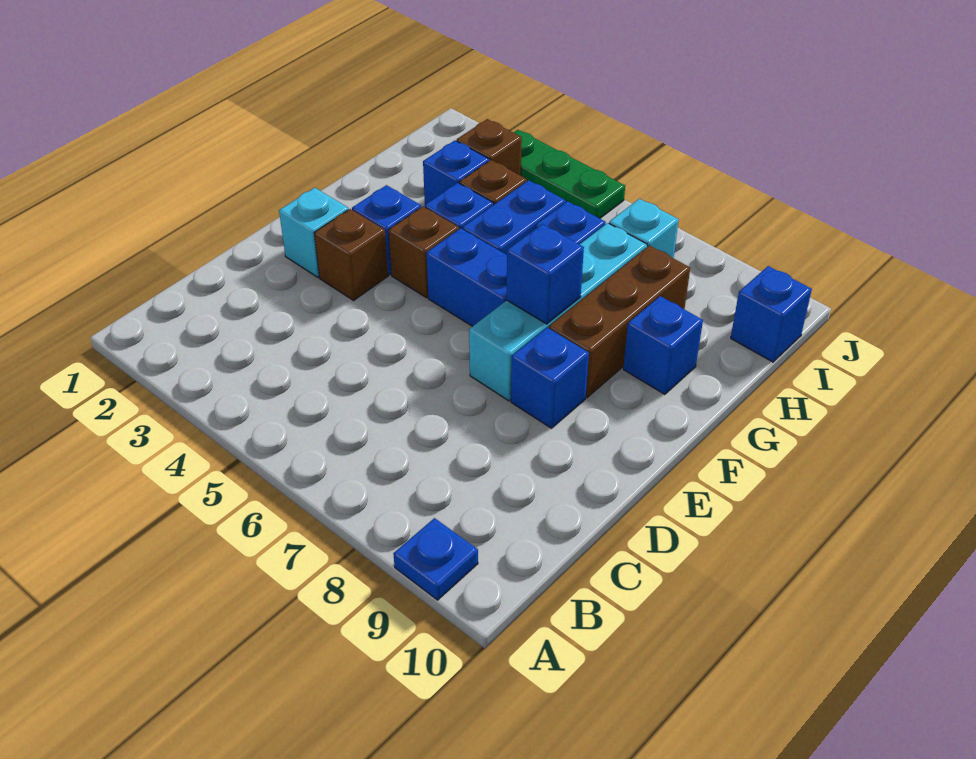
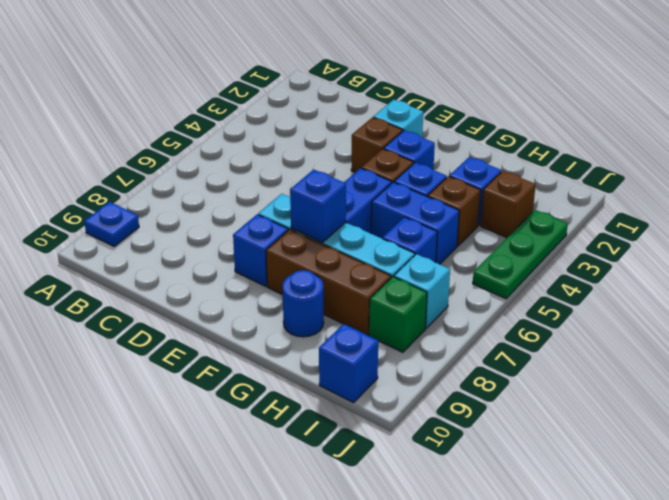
blue brick G9 level 1 -> blue round brick G9 level 1
none -> green brick I8 level 1

